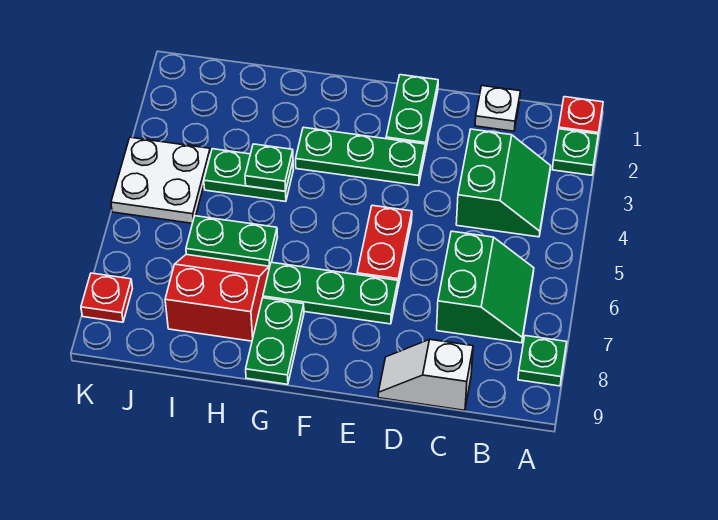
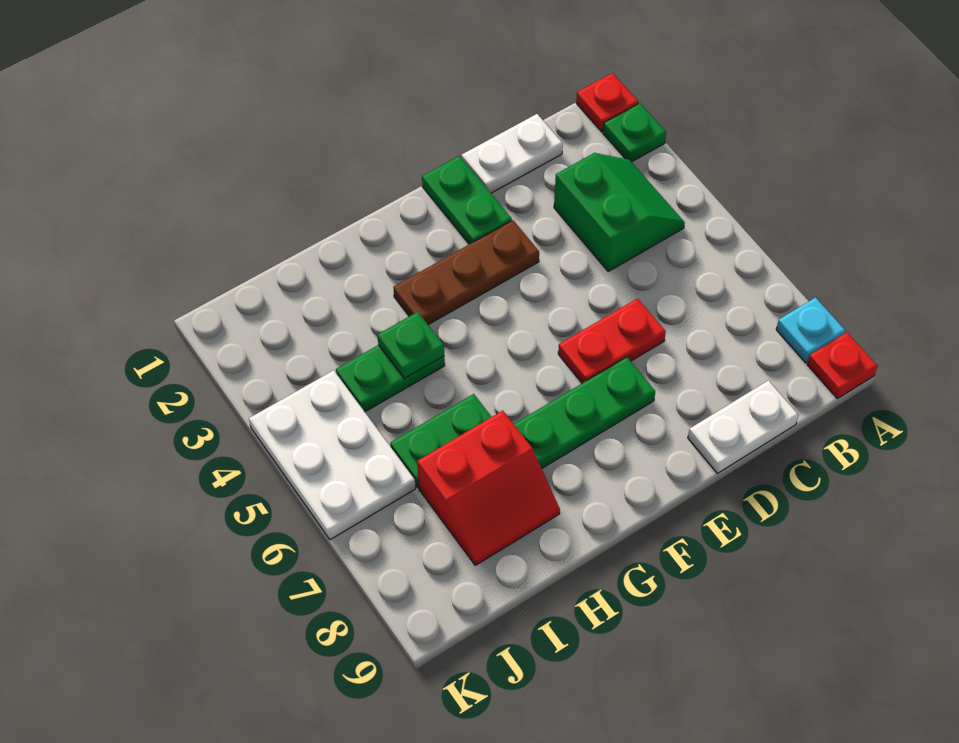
green plate A8 level 1 -> cyan plate A8 level 1
green slope B6:C7 level 1 top C -> none
white plate C1 level 1 -> white plate C1:D1 level 1
white slope C9:D9 level 1 top C -> white plate C9:D9 level 1
green plate E3:G3 level 1 -> brown plate E3:G3 level 1
red plate E5:E6 level 1 -> red plate D6:E6 level 1
green plate G8:G9 level 1 -> none
red slope H7:I8 level 1 top 8 -> red slope H7:I8 level 1 top 7
white plate J4:K5 level 1 -> white plate J4:K6 level 1
red plate K8 level 1 -> red plate A9 level 1

